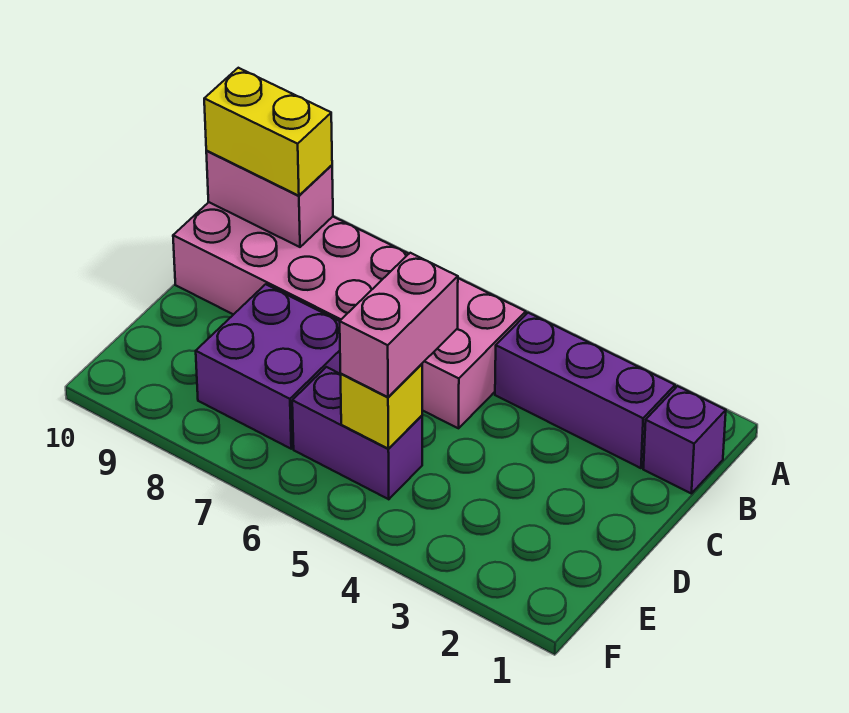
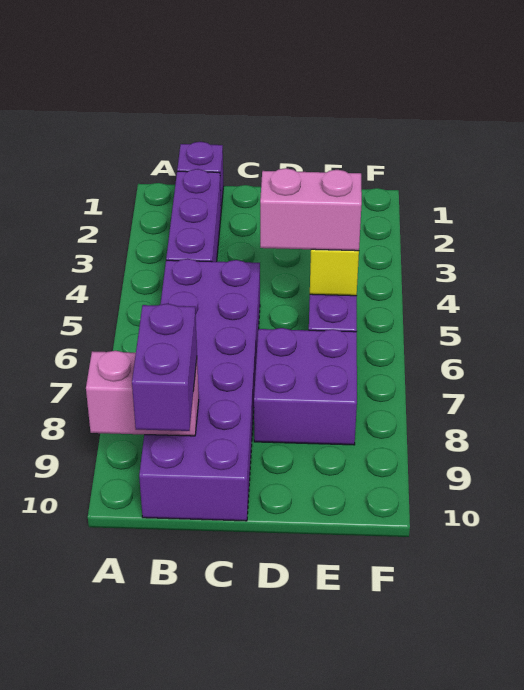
pink brick B5:C10 level 1 -> purple brick B5:C10 level 1
pink brick B9:B10 level 2 -> pink brick A9:B9 level 2
yellow brick B9:B10 level 3 -> purple brick B9:B10 level 3

